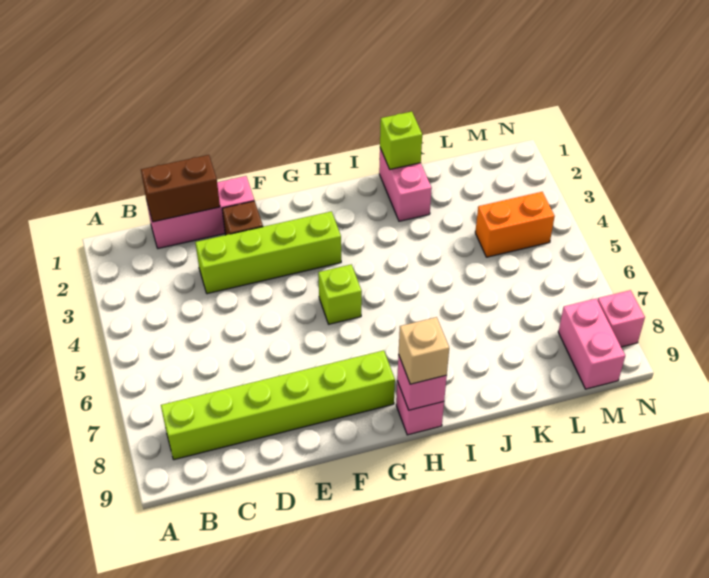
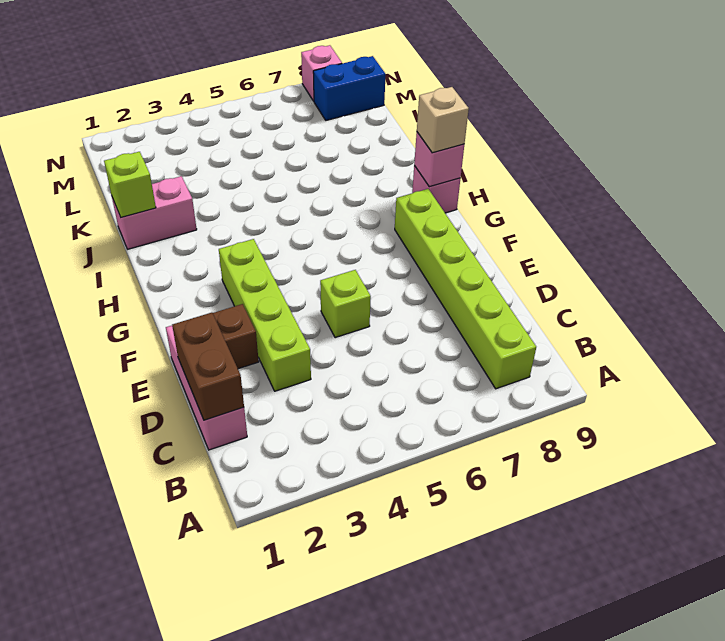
lime brick G5 level 1 -> lime brick E5 level 1
orange brick L4:M4 level 1 -> none
pink brick M8:M9 level 1 -> blue brick M8:M9 level 1

